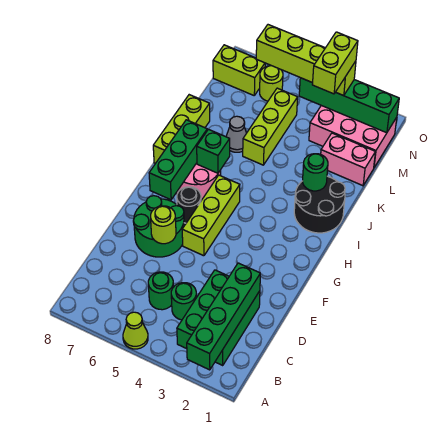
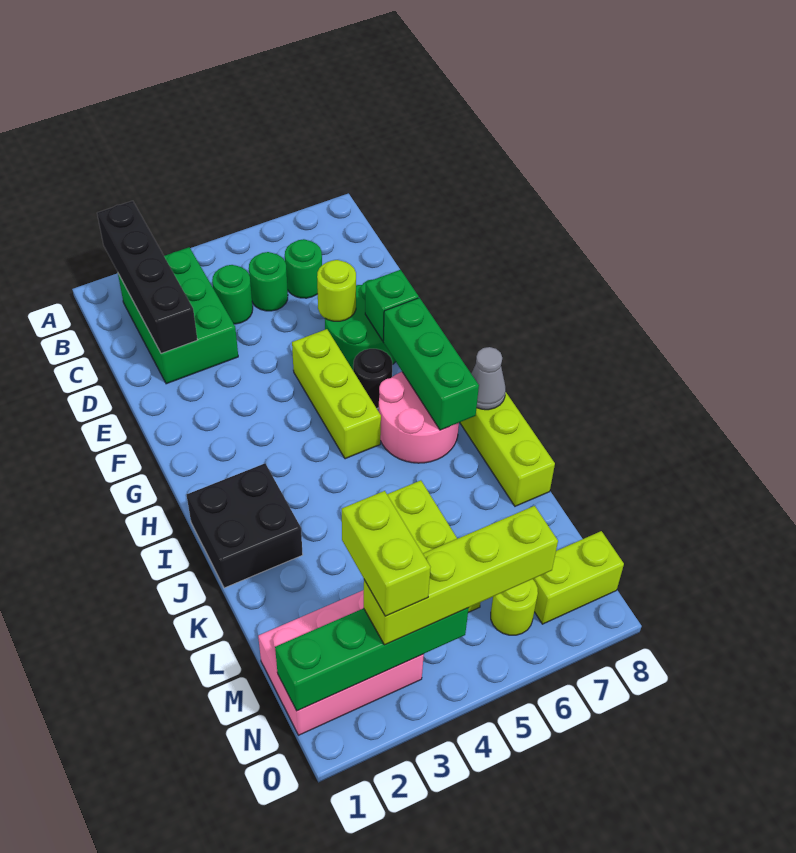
green brick A2:D2 level 2 -> black brick A2:D2 level 2
lime cone A5 level 1 -> none
black round brick I1:J2 level 1 -> black brick I1:J2 level 1
green brick I6 level 2 -> green brick F7 level 2
green round brick J2 level 2 -> green round brick C6 level 1
grey cone K6 level 1 -> grey cone I8 level 2
pink brick L1:L2 level 1 -> none

